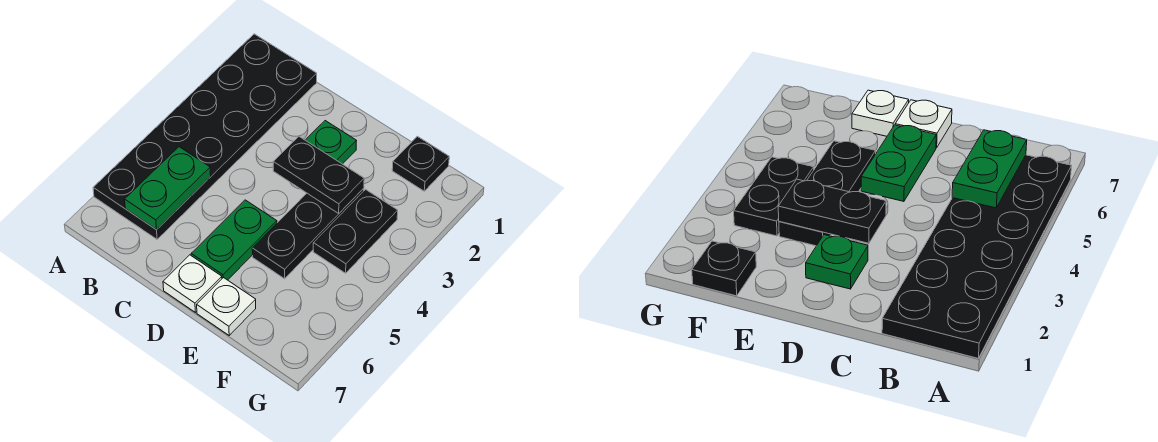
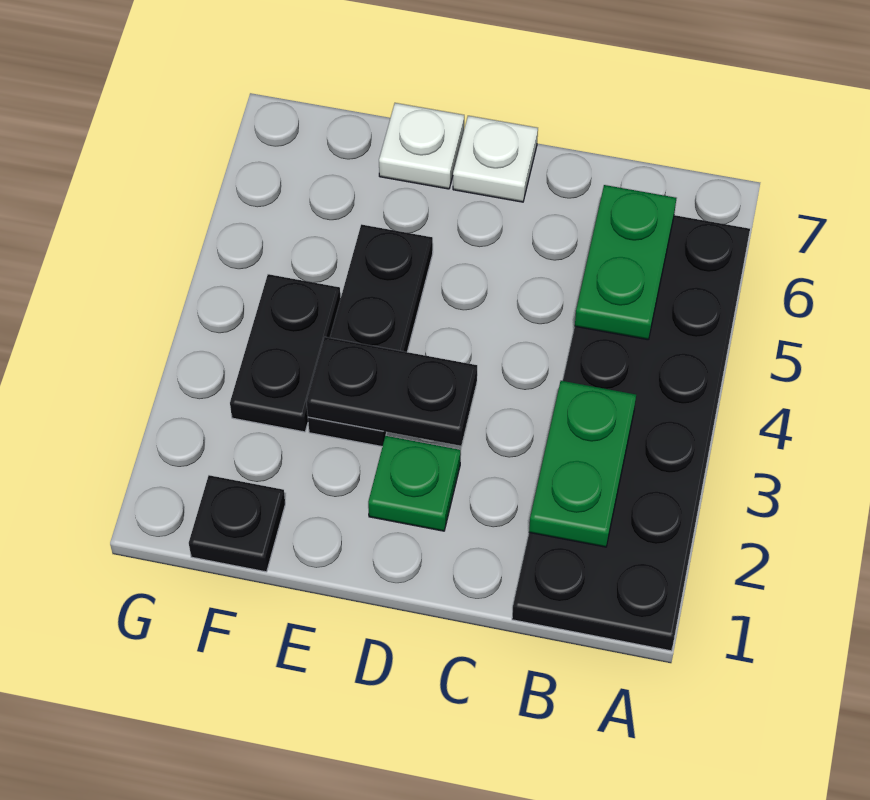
green plate D5:D6 level 1 -> green plate B2:B3 level 2

